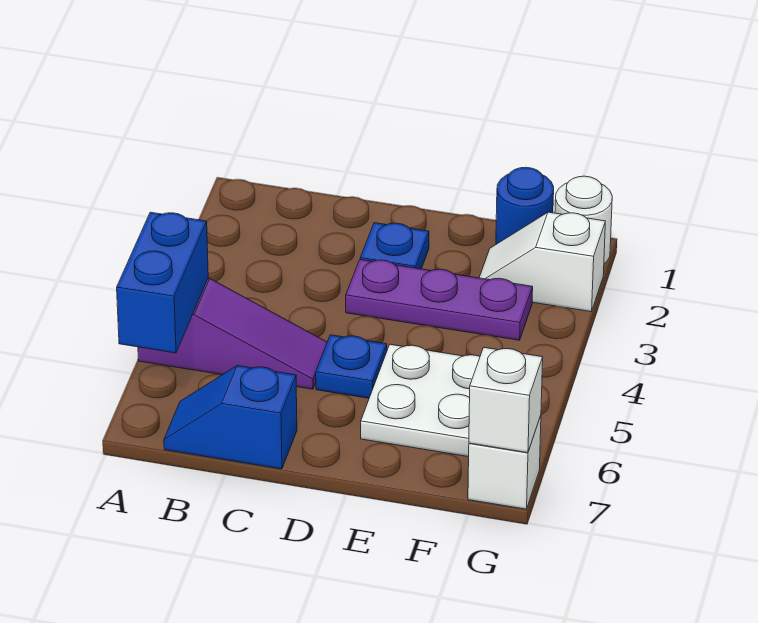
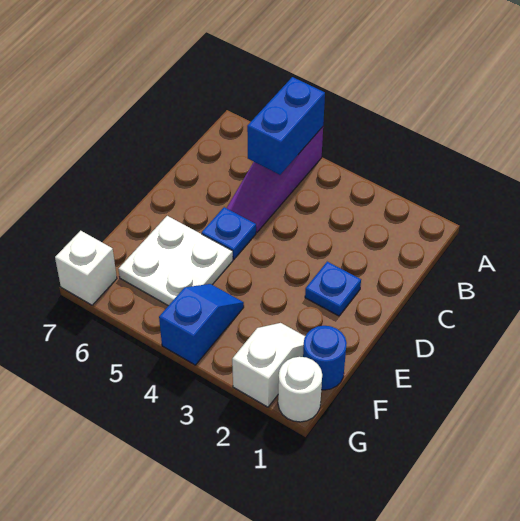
blue brick A5:A6 level 2 -> blue brick A5:B5 level 2
blue slope B7:C7 level 1 top C -> blue slope F4:G4 level 1 top G
purple plate D3:F3 level 1 -> none
white brick G7 level 2 -> none

